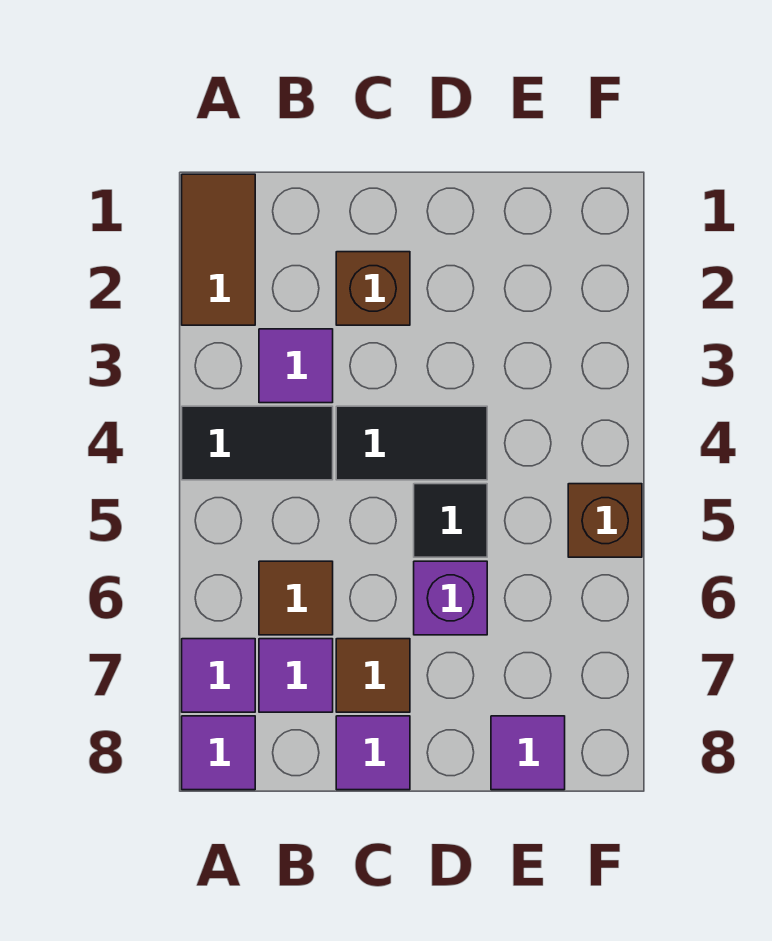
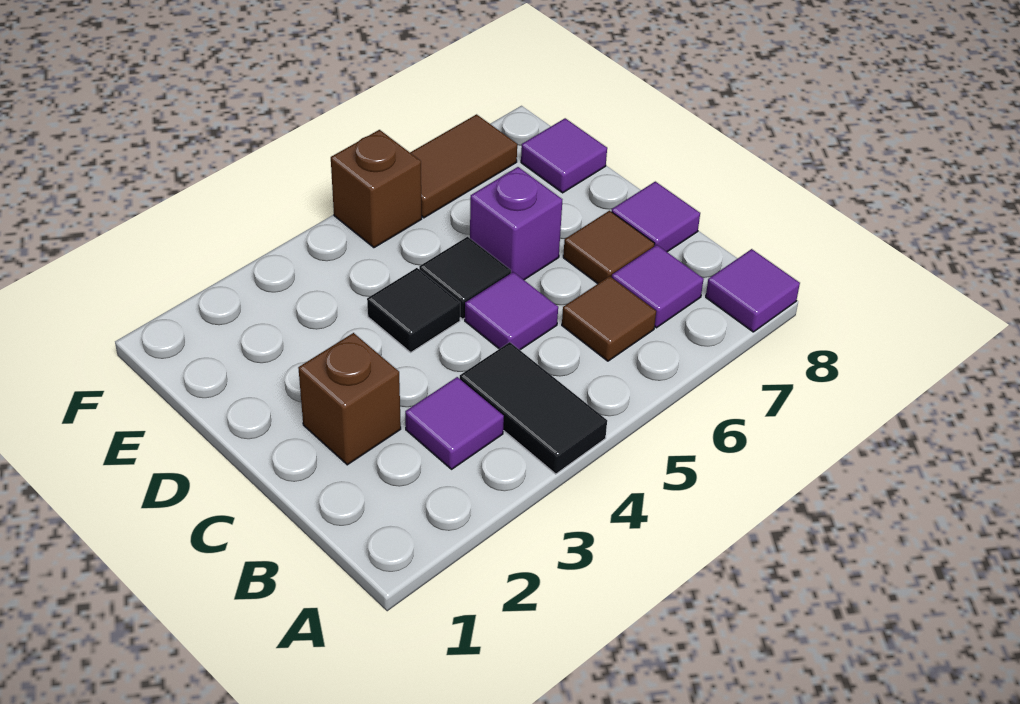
brown tile A1:A2 level 1 -> brown tile F6:F7 level 1
purple tile A7 level 1 -> purple tile C5 level 1
black tile C4:D4 level 1 -> black tile D4 level 1

